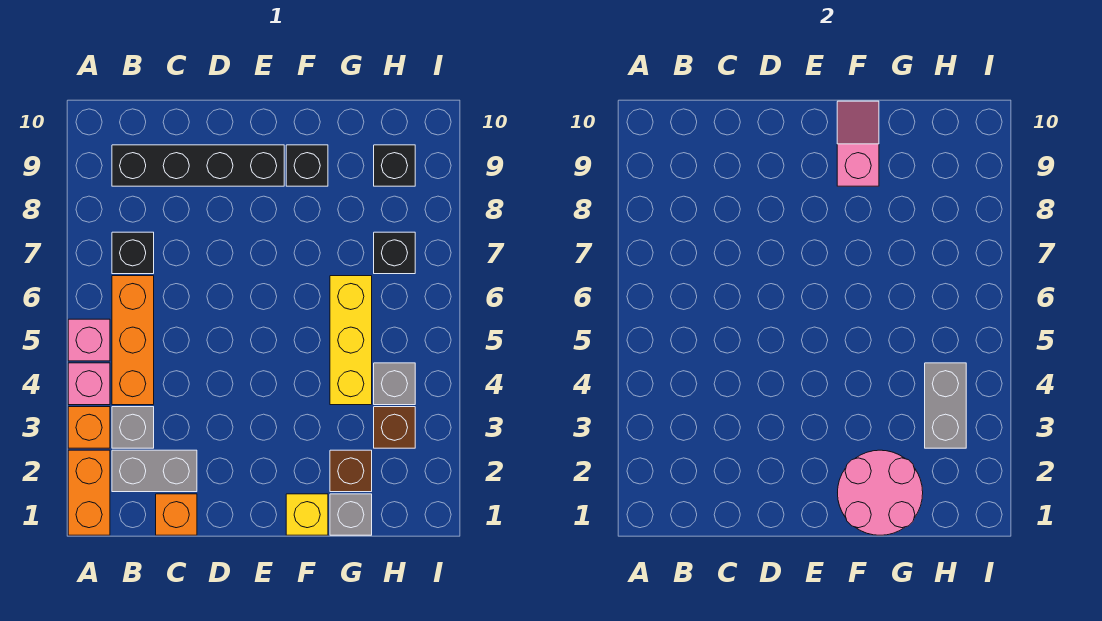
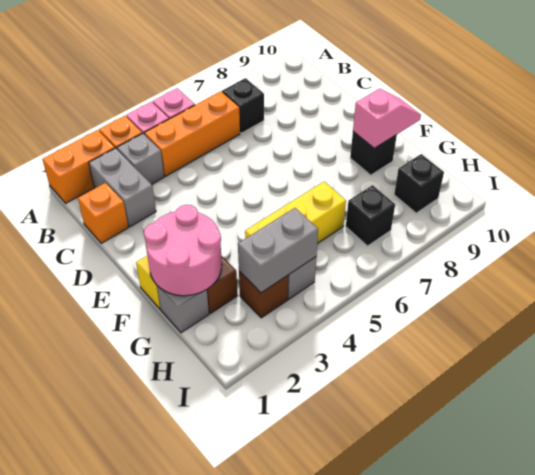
black brick B9:E9 level 1 -> none

